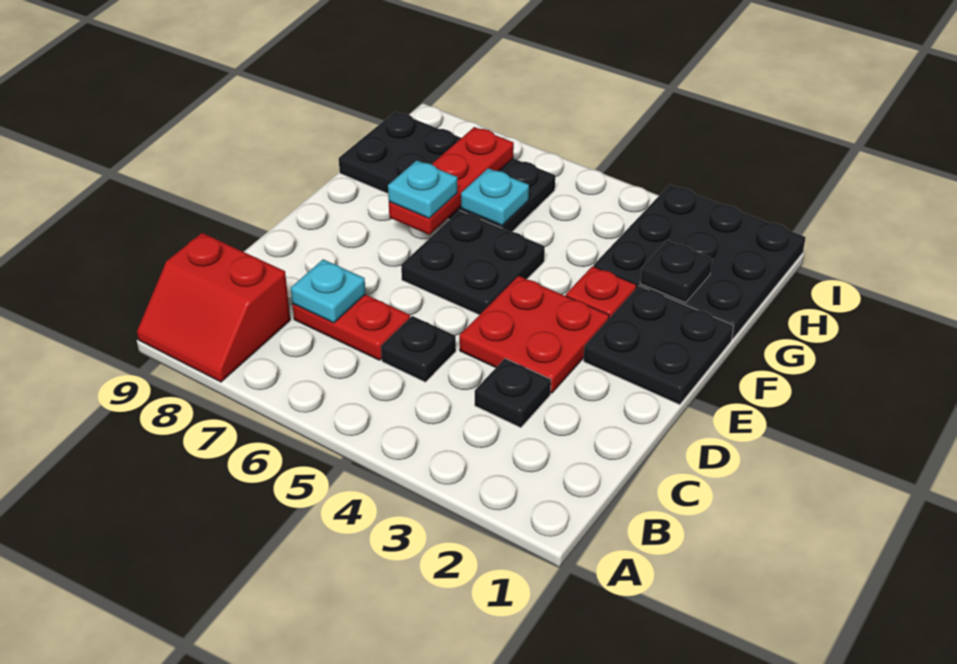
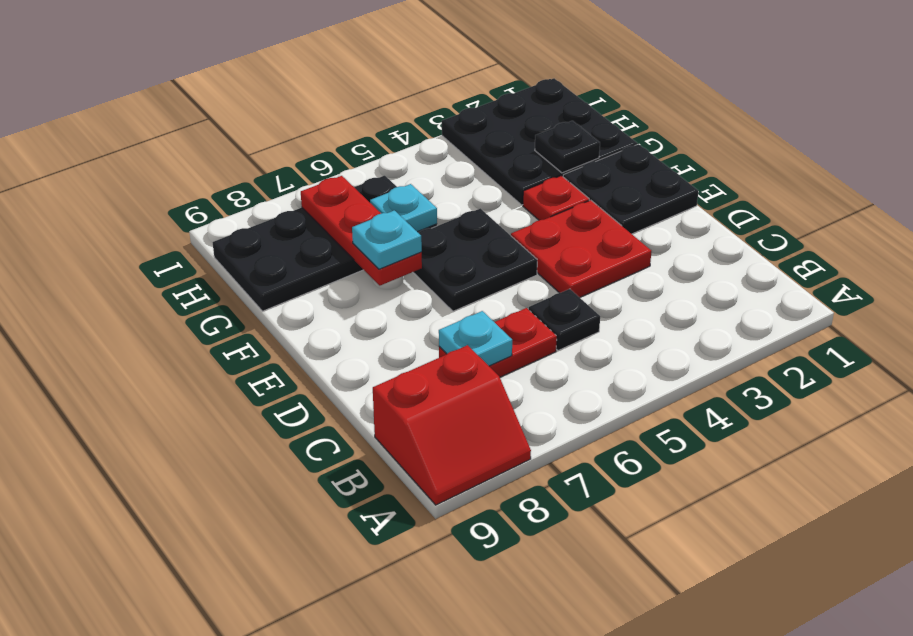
black plate C3 level 1 -> none

